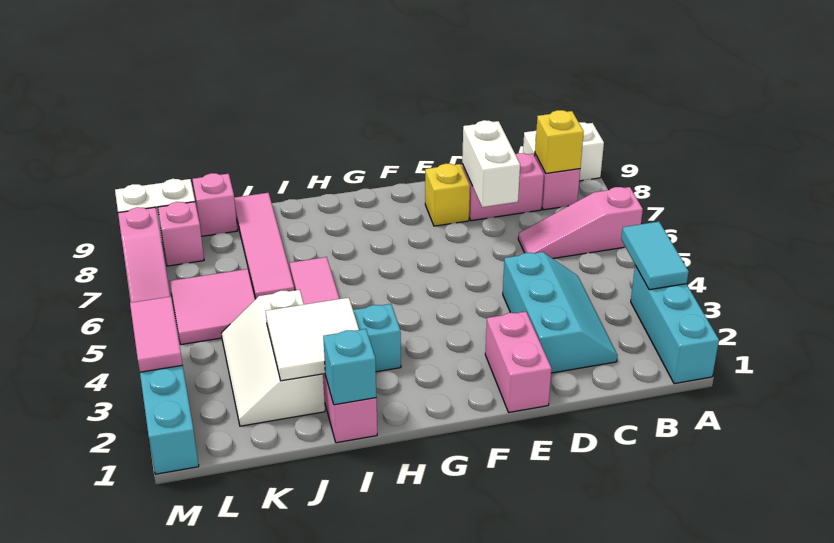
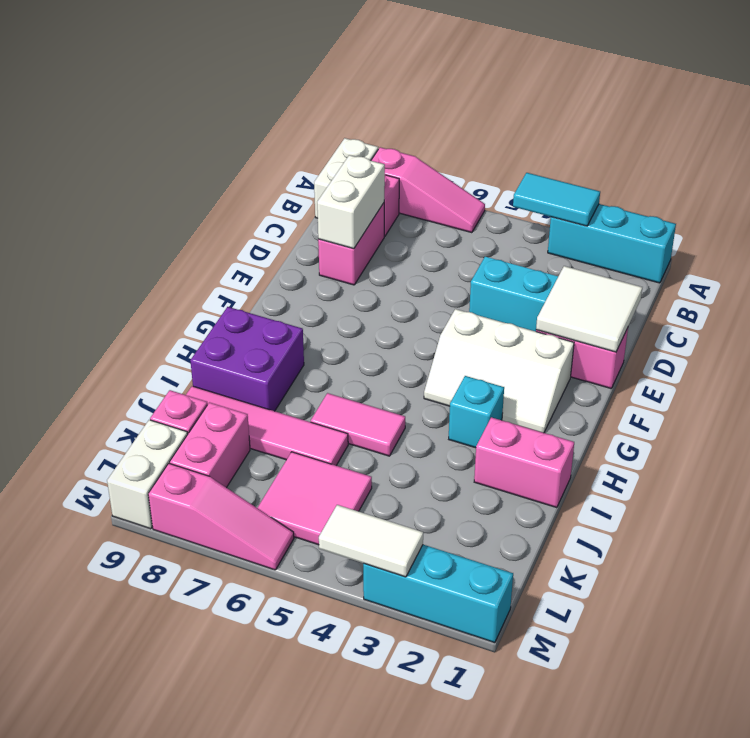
pink slope A6:C6 level 1 top A -> pink slope A6:A8 level 1 top 8
yellow brick B8 level 2 -> none
white brick D7:D8 level 2 -> white brick C8:D8 level 2
yellow brick E8 level 1 -> none
none -> purple brick H8:I9 level 1
cyan brick I1 level 2 -> none
white tile I2:J3 level 2 -> white tile D1:E2 level 2
white slope J2:K4 level 1 top J -> white slope F2:G4 level 1 top F
pink brick L8 level 1 -> pink brick K8:L8 level 1
pink tile M3:M4 level 2 -> white tile M3:M4 level 2

